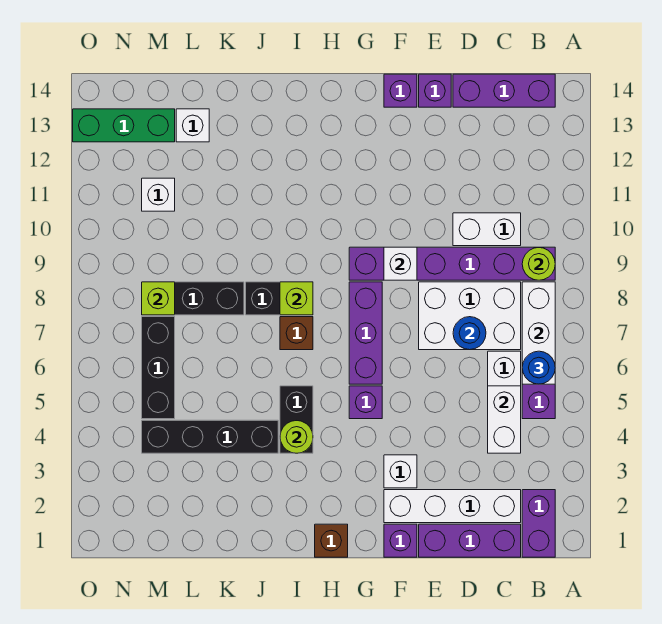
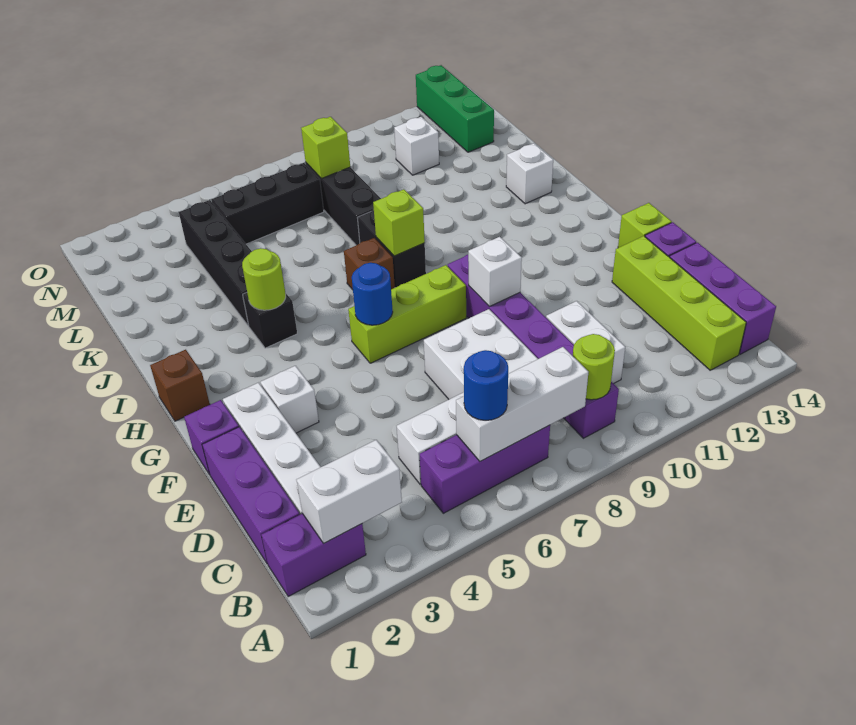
none -> lime brick B13:E13 level 1
white brick C4:C5 level 2 -> white brick B2:B3 level 2
blue round brick D7 level 2 -> blue round brick G6 level 2
purple brick F14 level 1 -> lime brick F14 level 1
purple brick G5 level 1 -> none
purple brick G6:G8 level 1 -> lime brick G6:G8 level 1
black brick I4:I5 level 1 -> black brick I4 level 1
white brick L13 level 1 -> white brick J13 level 1

